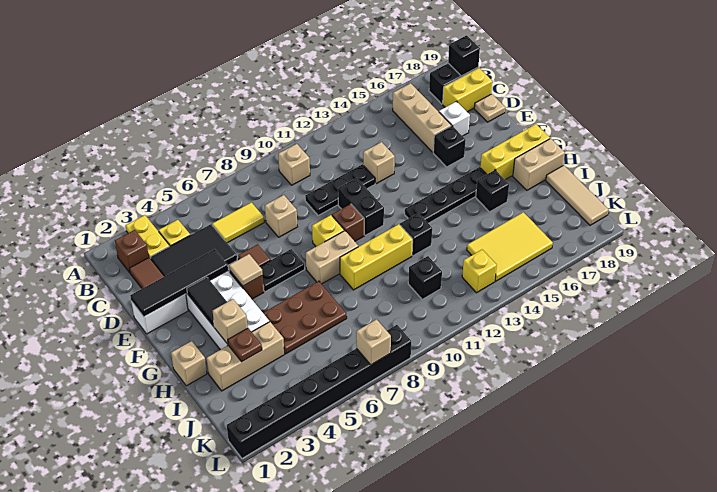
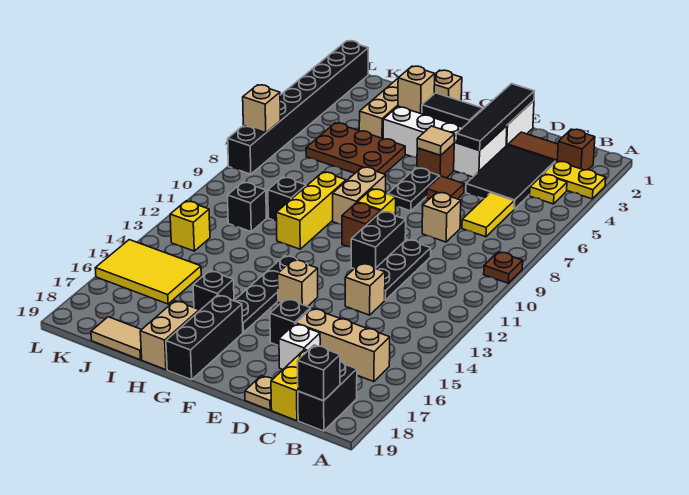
tan brick B10 level 1 -> tan brick F14 level 1
black brick E11:F11 level 1 -> black brick E10:E11 level 1
yellow brick G17:G19 level 1 -> black brick G17:G19 level 1
brown plate H5:I7 level 1 -> brown plate H5:J6 level 1
black brick H12 level 1 -> black brick I10 level 1
brown plate I3 level 2 -> brown plate A9 level 1
tan tile I19:K19 level 1 -> tan tile I19:J19 level 1
yellow tile J14:K16 level 1 -> yellow tile J15:L16 level 1

